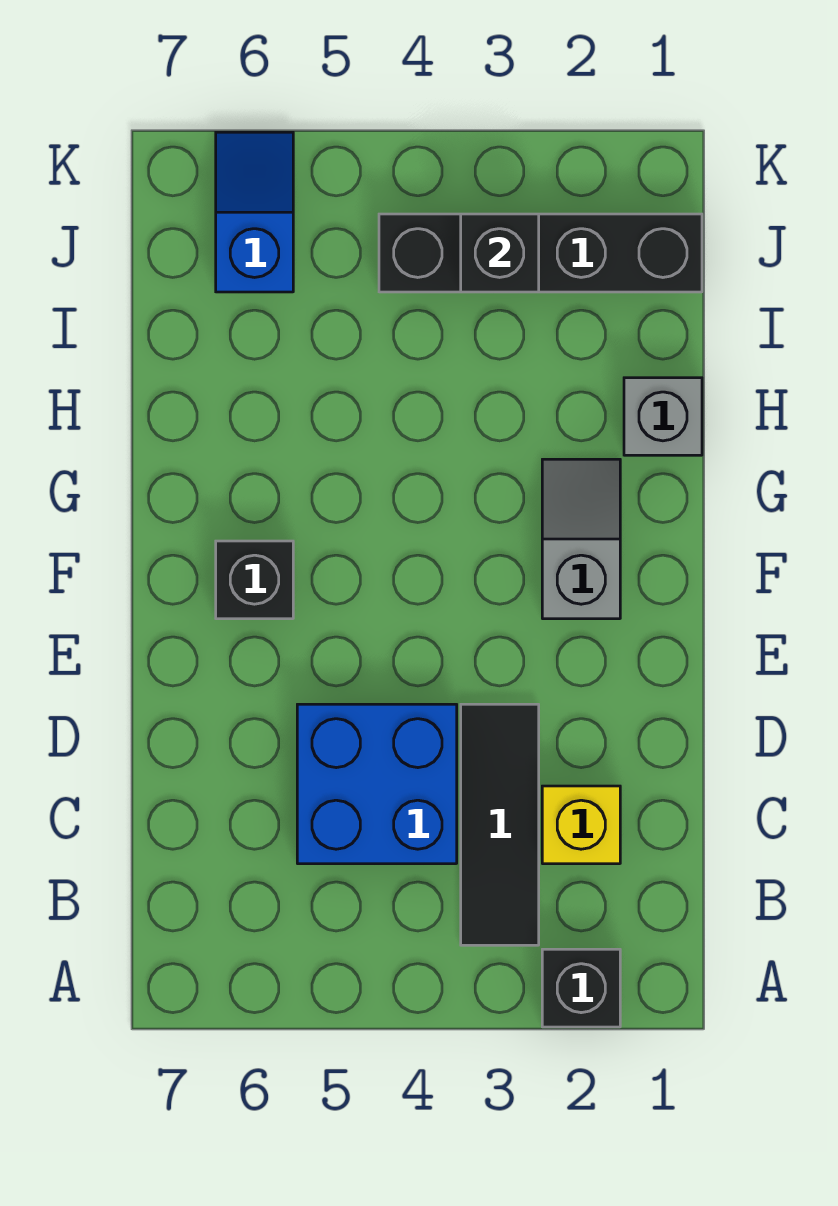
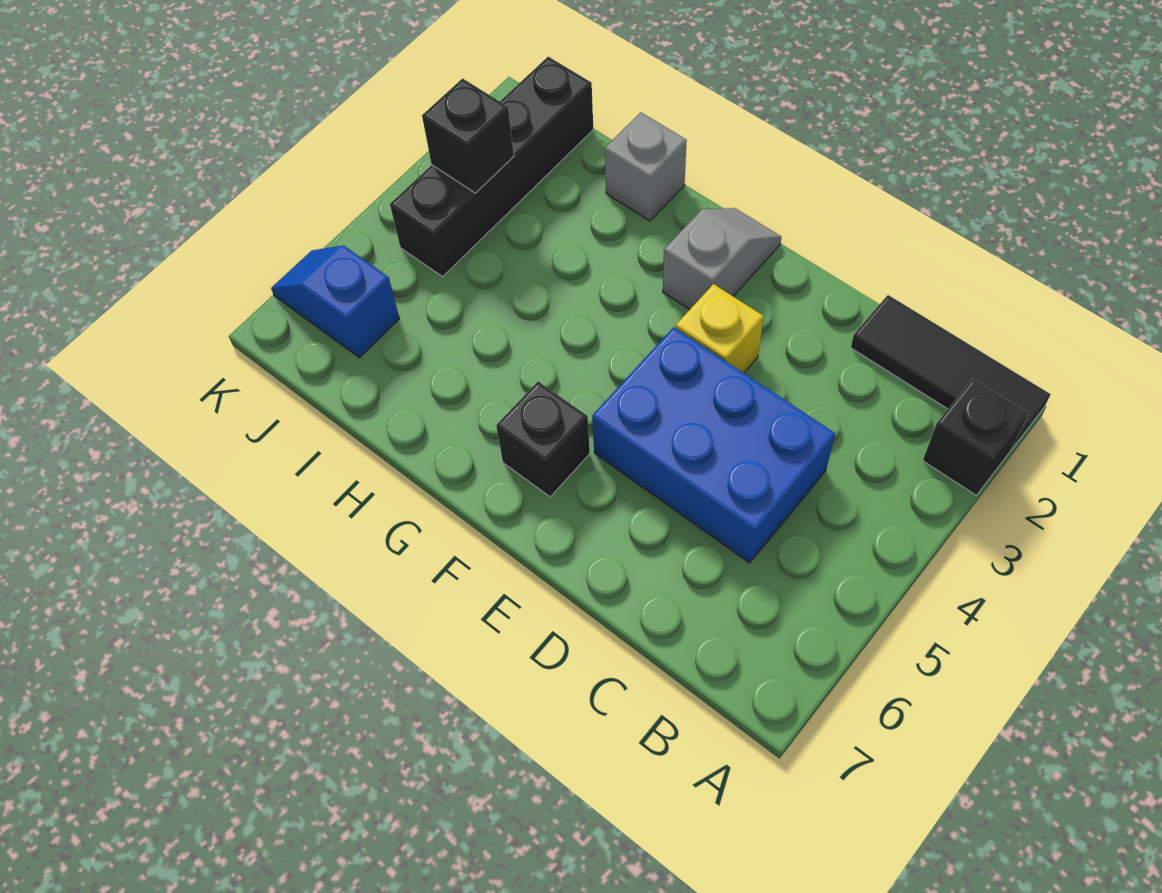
black tile B3:D3 level 1 -> black tile A1:C1 level 1
yellow brick C2 level 1 -> yellow brick E3 level 1
blue brick C4:D5 level 1 -> blue brick C4:E5 level 1
grey slope F2:G2 level 1 top F -> grey slope F1:F2 level 1 top 2

